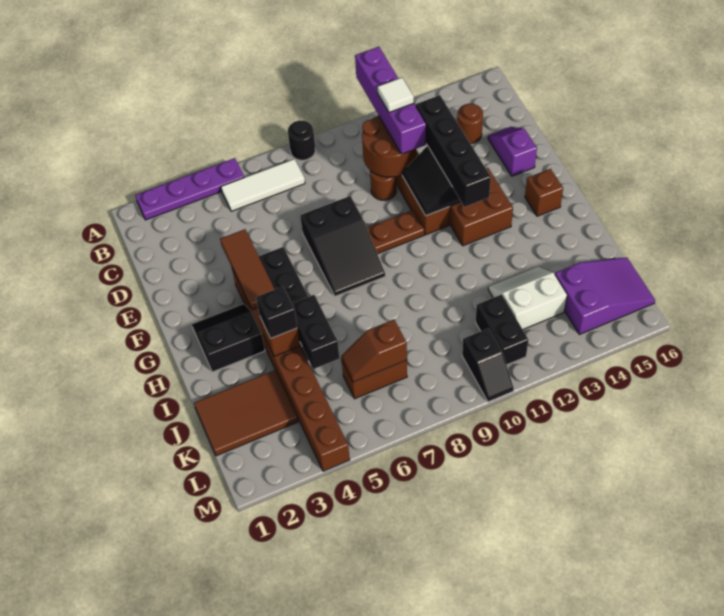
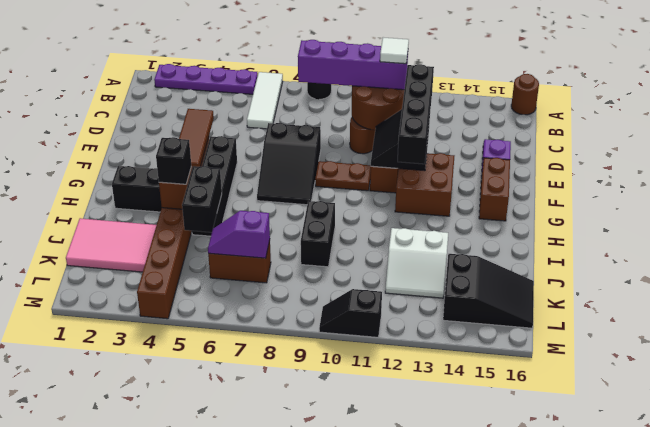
purple brick A11:D11 level 3 -> purple brick C8:C11 level 3
white tile B5:B7 level 1 -> white tile A6:C6 level 1
brown round brick C14 level 1 -> brown round brick A16 level 1
brown brick G15 level 1 -> brown brick F15:G15 level 1
brown tile J1:K3 level 1 -> pink tile J1:K3 level 1
white slope J12:K13 level 1 top K -> white slope J12:K13 level 1 top J
brown slope K6:K7 level 2 top 7 -> purple slope K6:K7 level 2 top 7
black brick K11:L11 level 1 -> black brick I9:J9 level 1
purple slope K14:L16 level 1 top 14 -> black slope K14:L16 level 1 top 14
black slope L10:M10 level 1 top L -> black slope M10:M11 level 1 top 11

